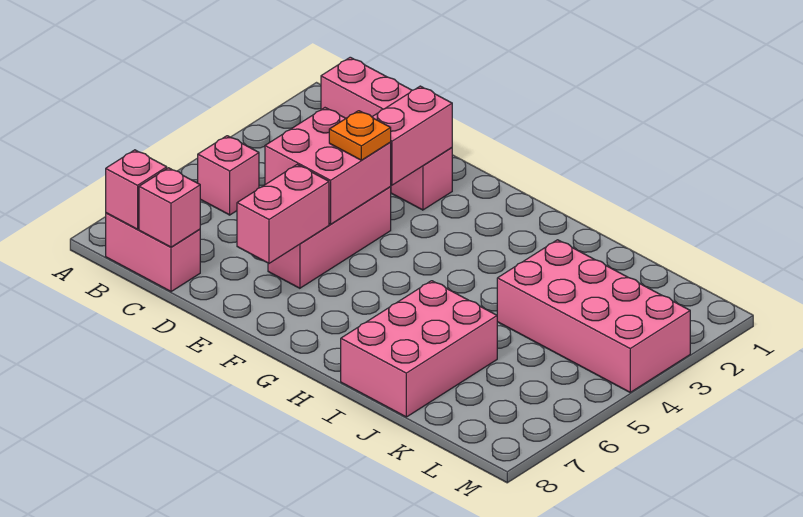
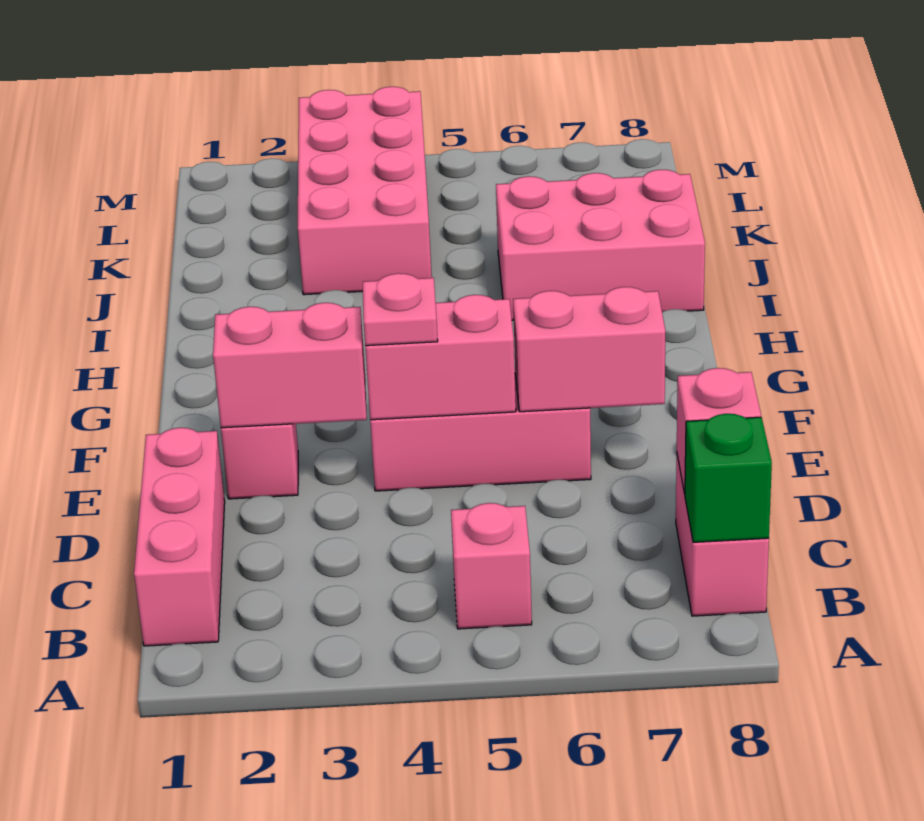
pink brick B8 level 2 -> green brick B8 level 2
pink brick D4:E5 level 2 -> pink brick E4:E5 level 2
orange plate E4 level 3 -> pink plate E4 level 3

